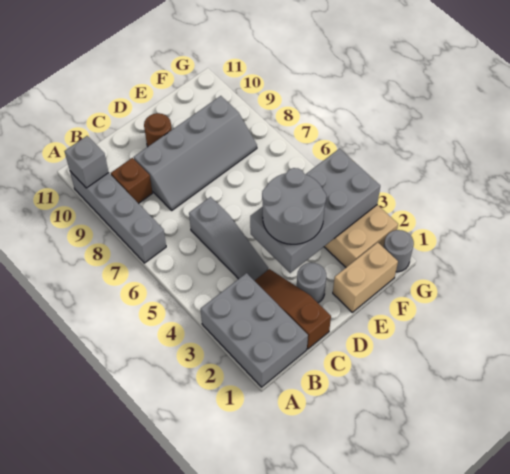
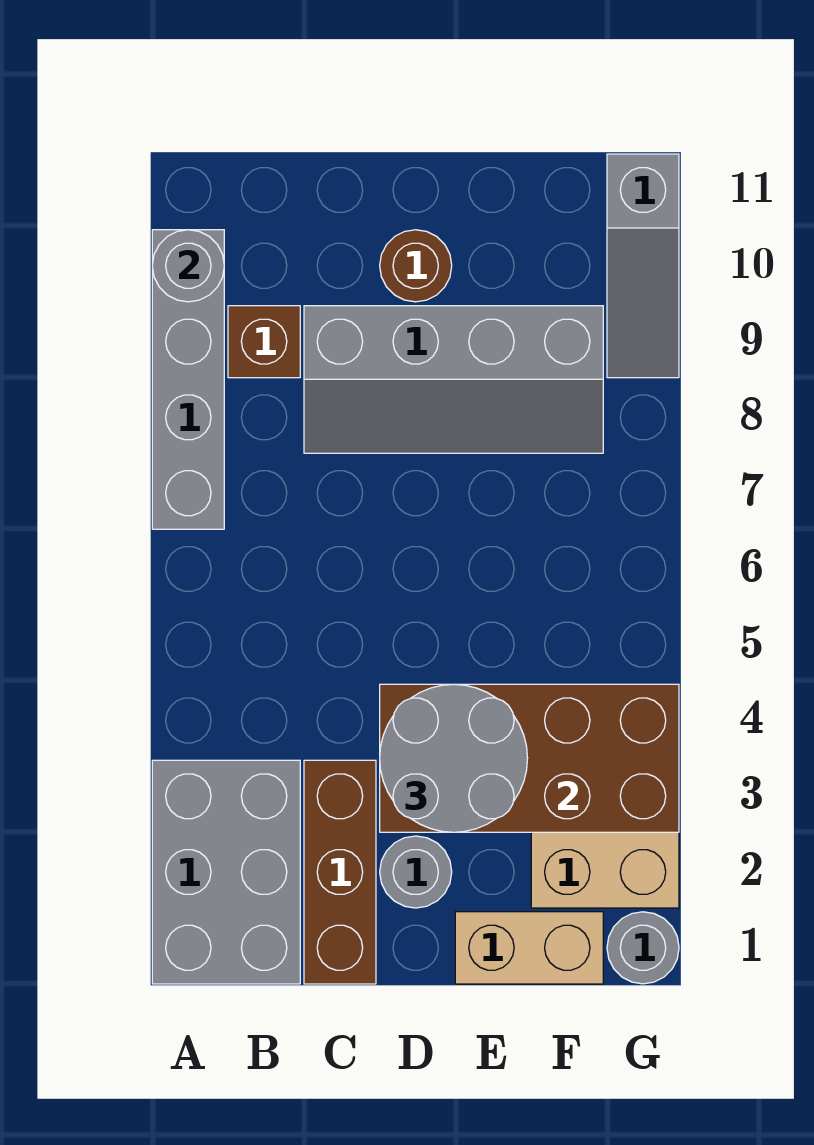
grey brick A10 level 2 -> grey round brick A10 level 2
brown slope C1:C3 level 1 top 1 -> brown brick C1:C3 level 1
grey slope C4:C6 level 1 top 6 -> grey slope G9:G11 level 1 top 11
grey brick D3:G4 level 2 -> brown brick D3:G4 level 2

